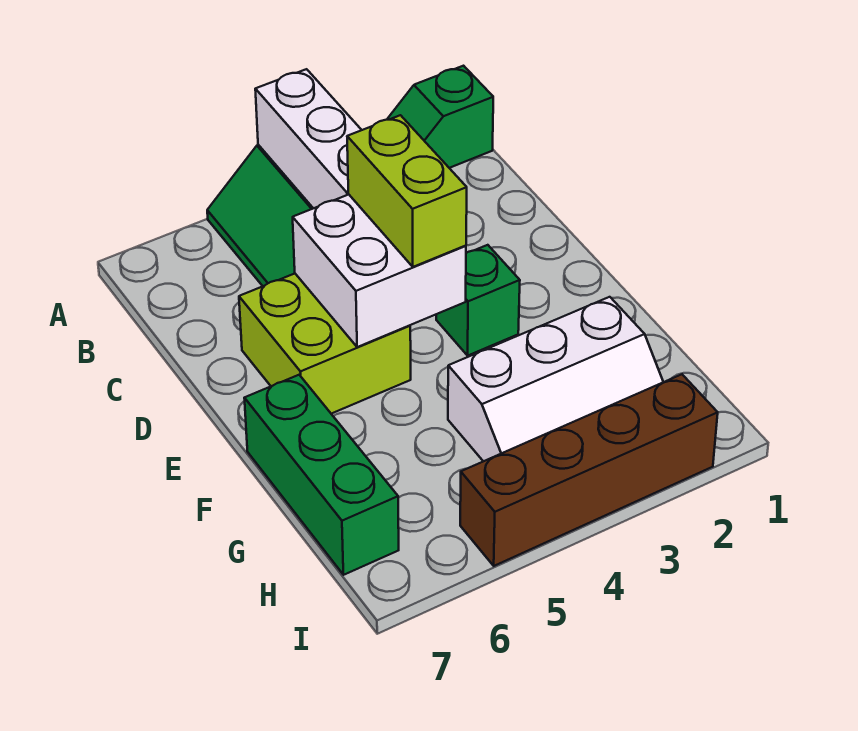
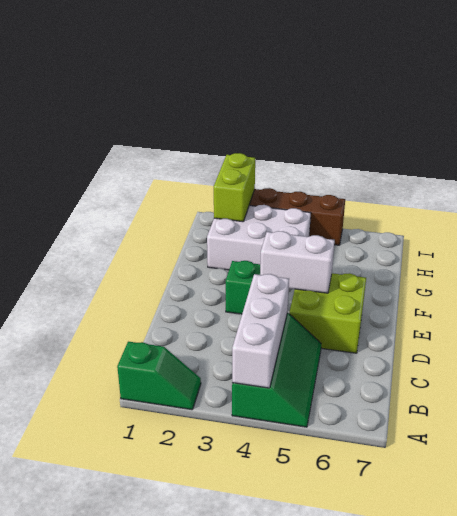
white brick D4:E5 level 2 -> white brick E4:E5 level 2
lime brick D4:E4 level 3 -> lime brick H2:I2 level 2
green brick F7:H7 level 1 -> none
white slope G2:H4 level 1 top G -> white brick G2:H4 level 1

